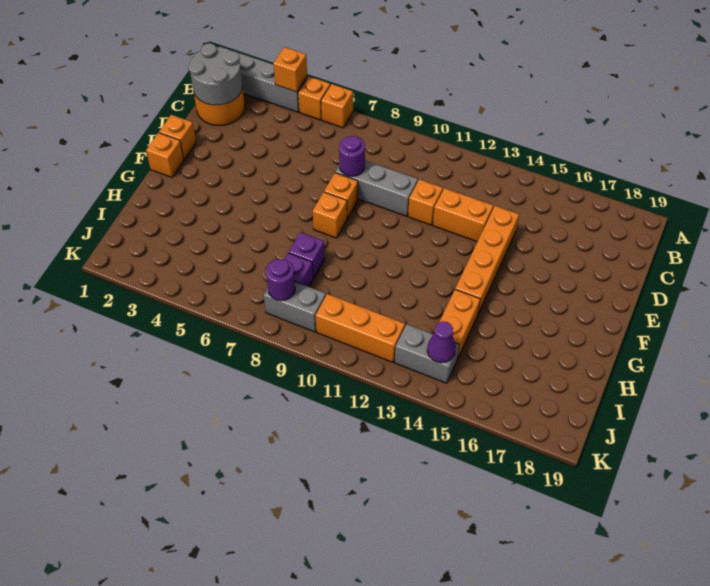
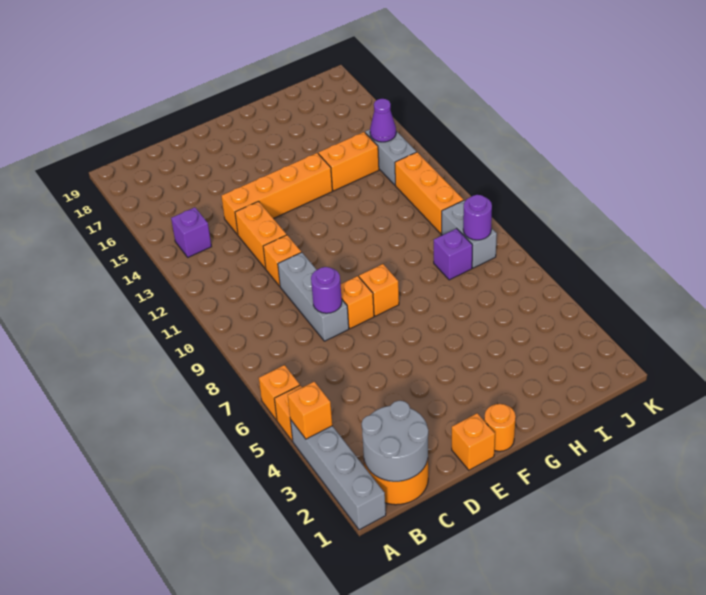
orange brick F1 level 1 -> orange round brick F1 level 1
purple brick H8 level 1 -> purple brick B14 level 1

